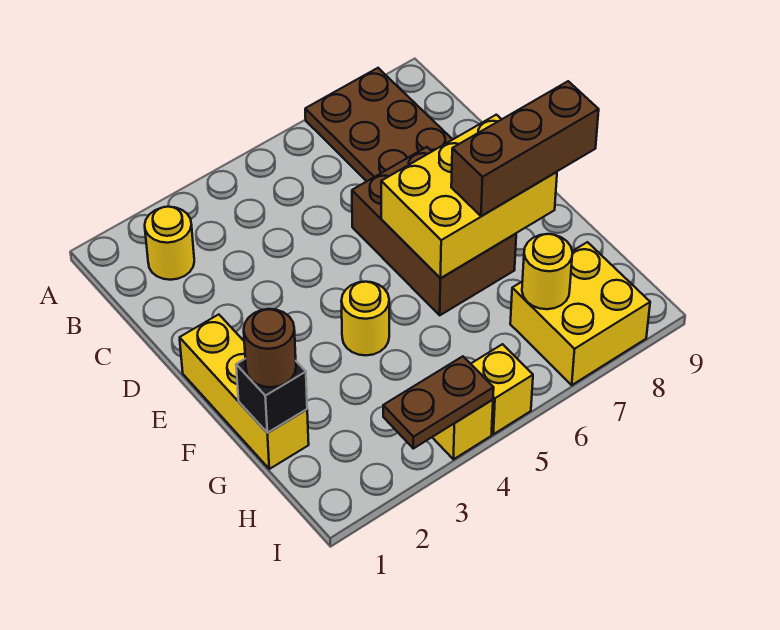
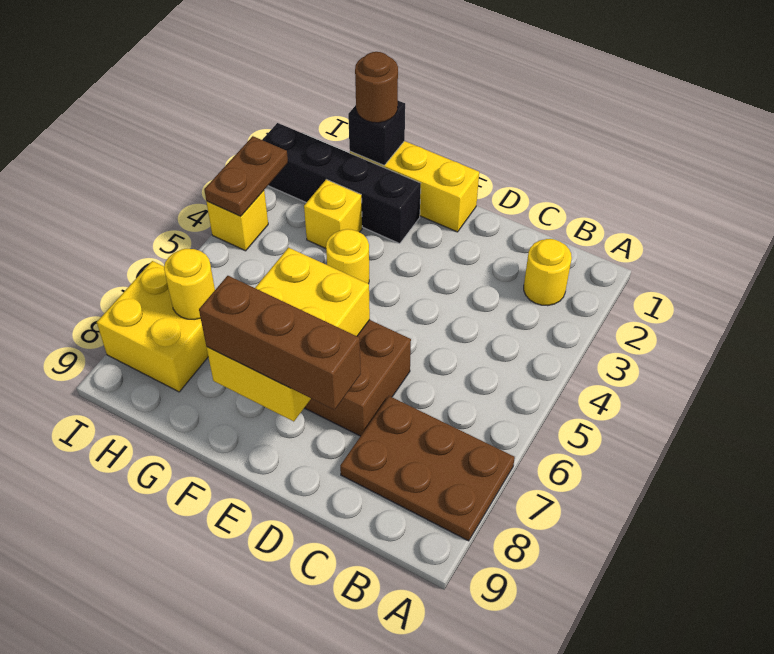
none -> black brick F2:I2 level 1
brown brick F7:F9 level 3 -> brown brick D8:F8 level 3
yellow brick I5 level 1 -> yellow brick G3 level 1

